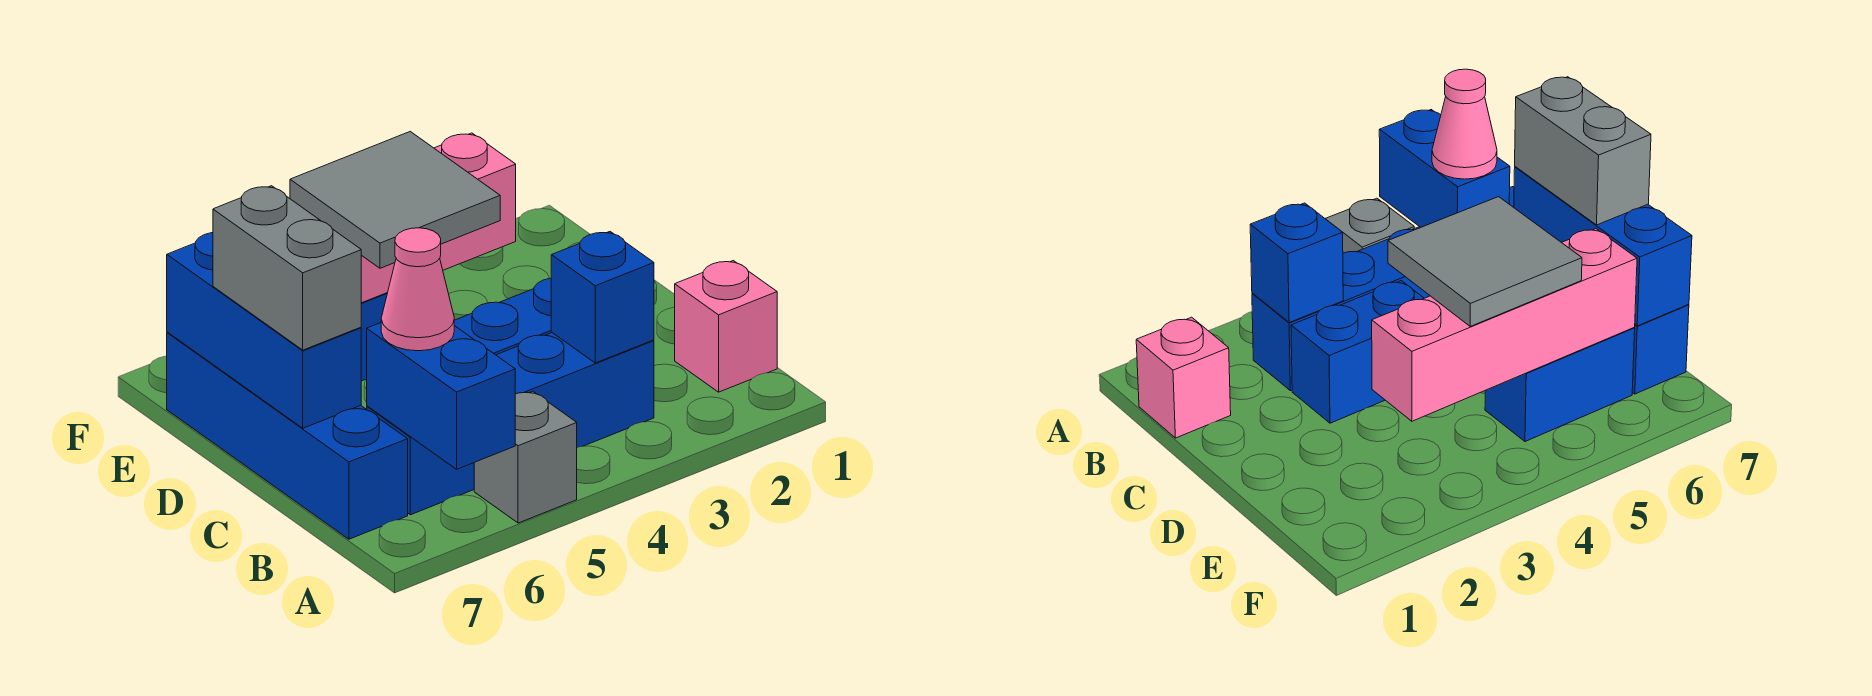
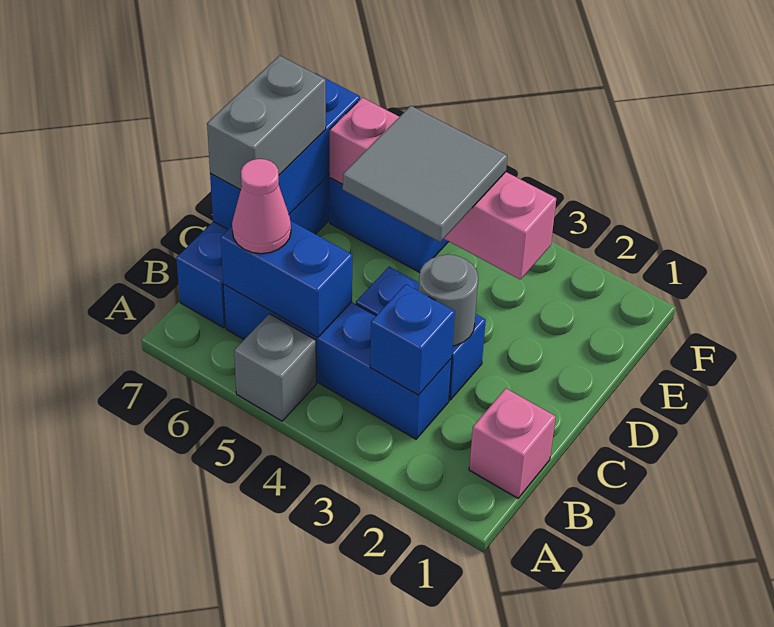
blue brick A6:B6 level 2 -> blue brick B5:B6 level 2
none -> grey round brick C3 level 2

